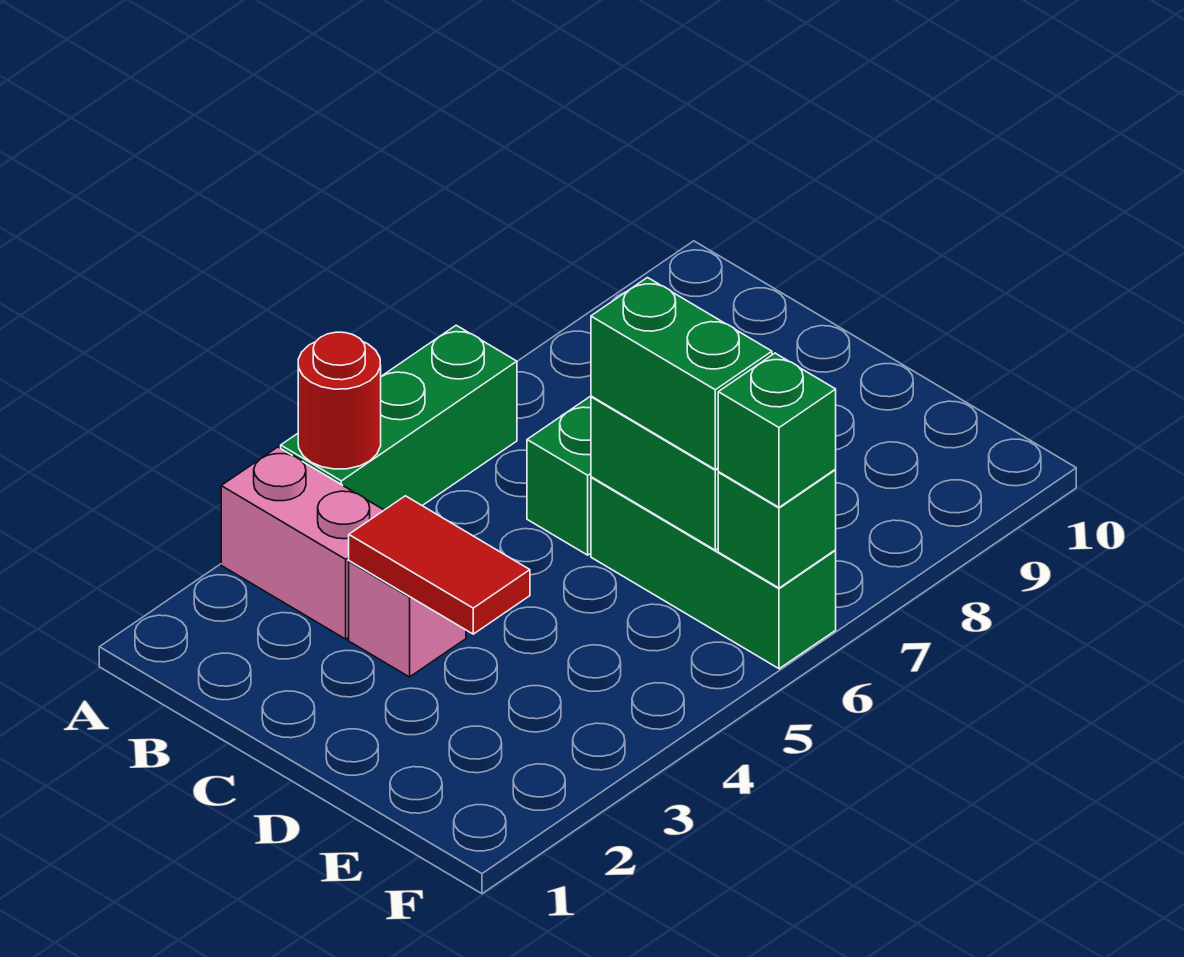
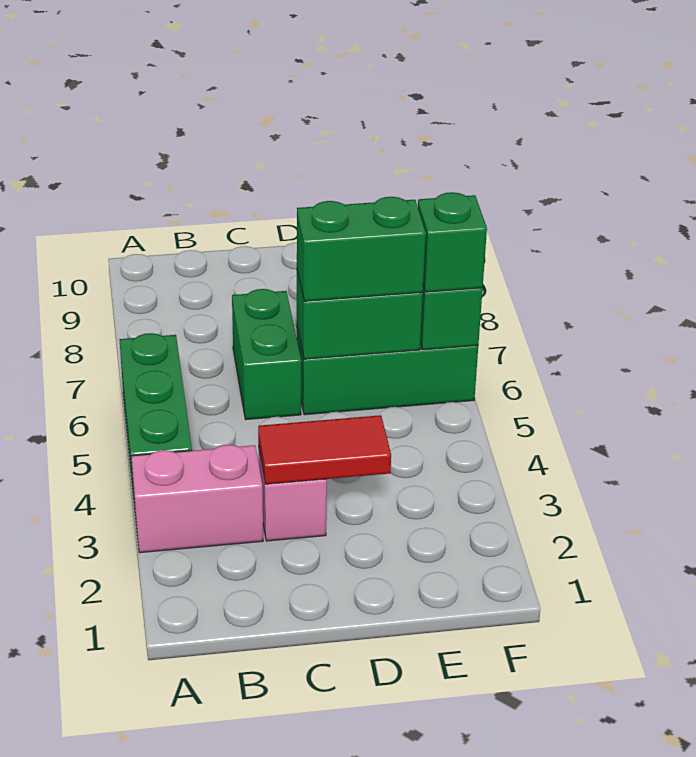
red round brick A4 level 2 -> none

